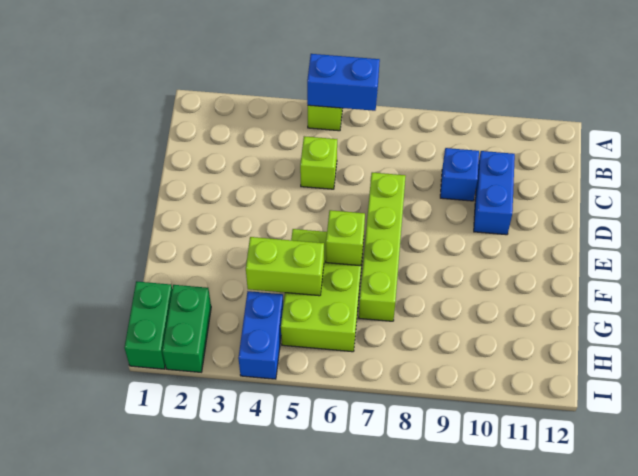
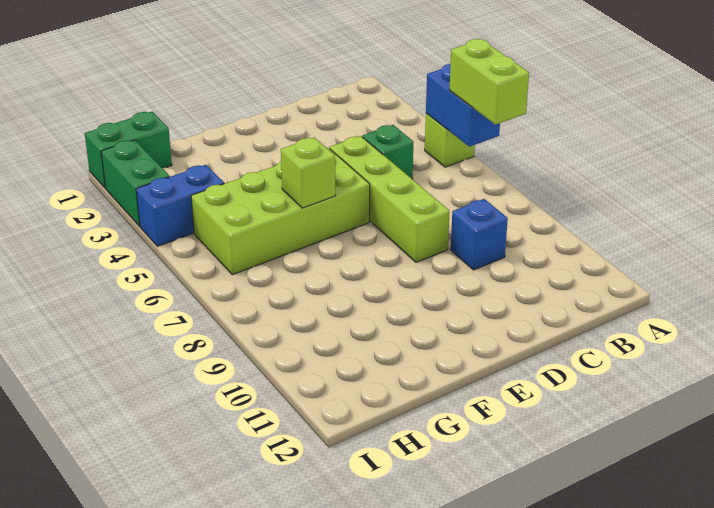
lime brick C5 level 1 -> green brick C5 level 1
blue brick C10:D10 level 1 -> none
lime brick D7:G7 level 1 -> lime brick D5:D8 level 1
lime brick F5:H6 level 1 -> lime brick E5:H6 level 1
lime brick G4:G5 level 2 -> lime brick A6:A7 level 3
green brick H2:I2 level 1 -> green brick I2:I3 level 1

